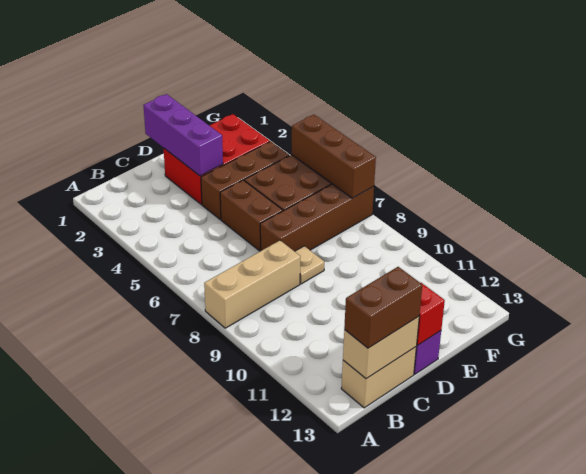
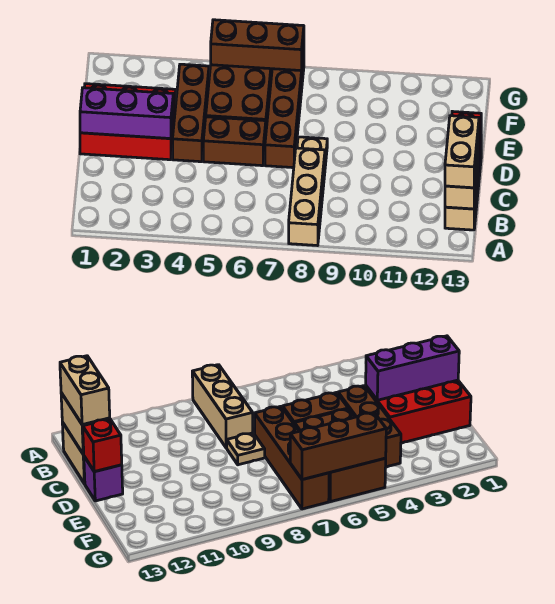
brown brick B13:C13 level 3 -> tan brick B13:C13 level 3
red brick D2:F3 level 1 -> red brick D1:E3 level 1

